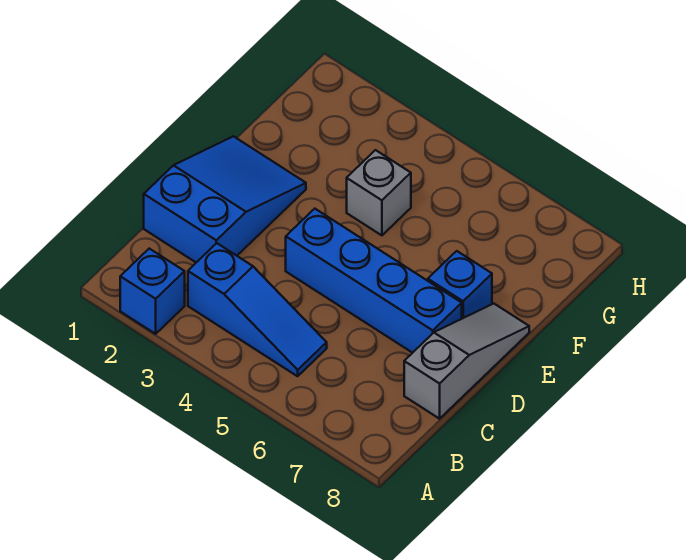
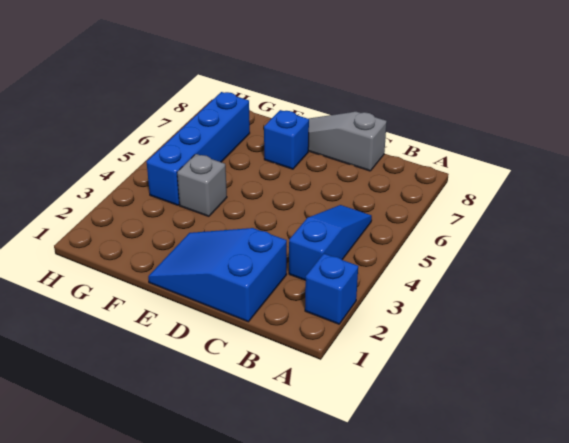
blue brick D4:D7 level 1 -> blue brick G4:G7 level 1

